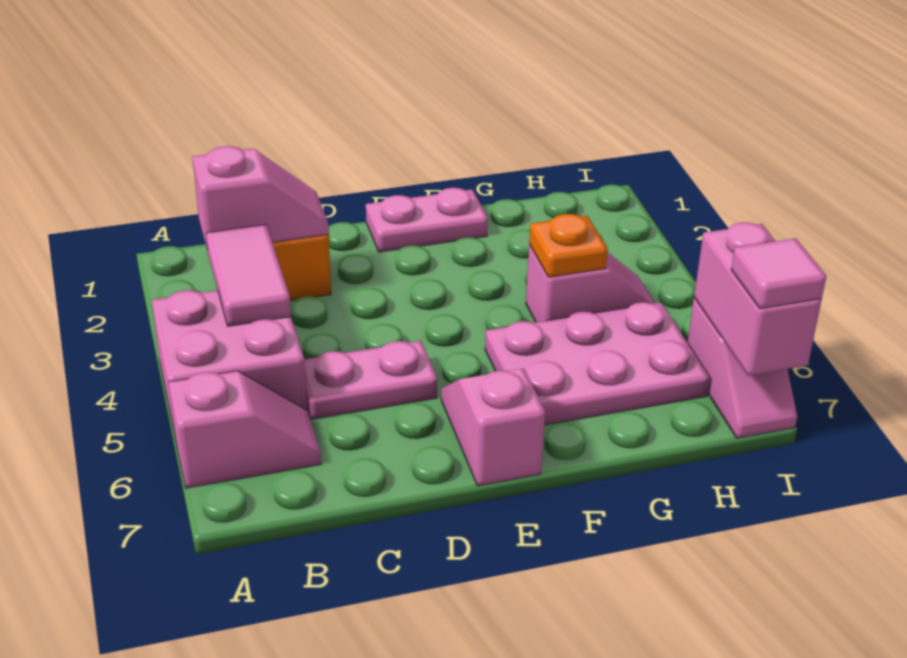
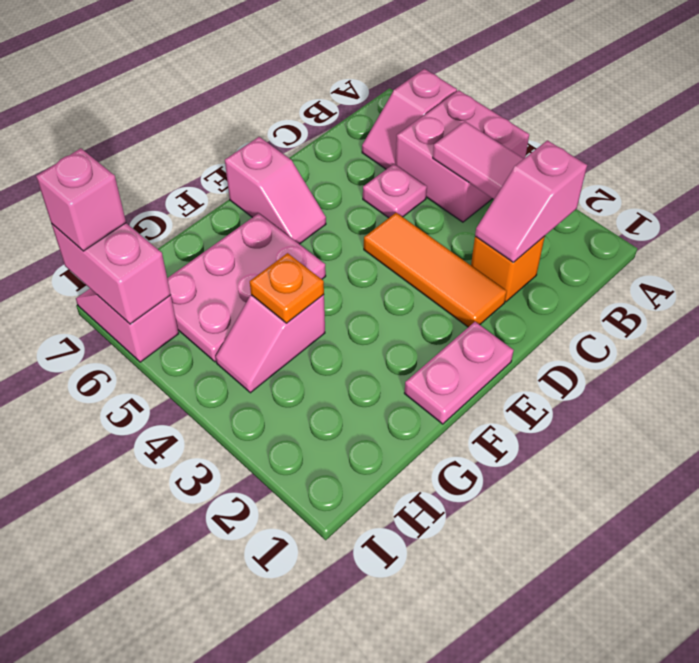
pink plate C5:D5 level 1 -> pink plate C5 level 1
none -> orange tile D2:D4 level 1
pink tile I7 level 3 -> pink brick I7 level 3

